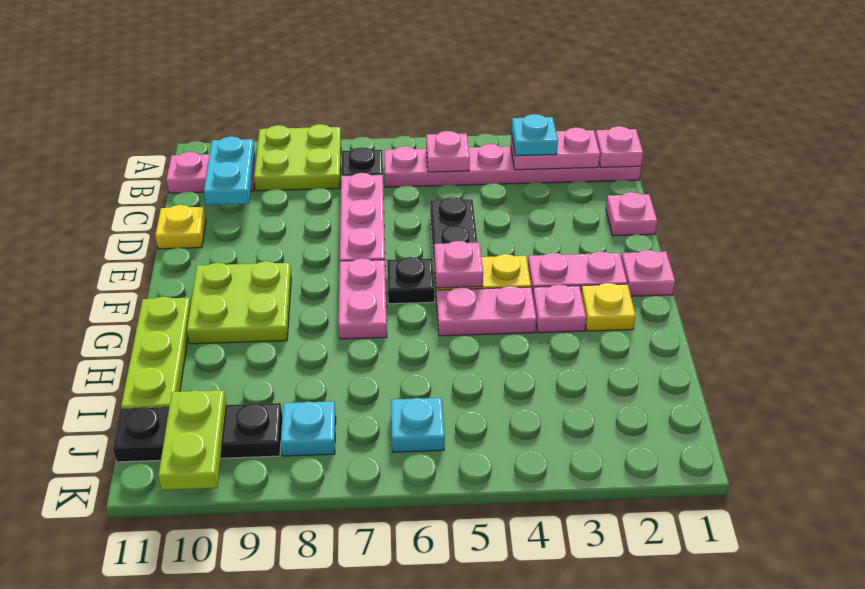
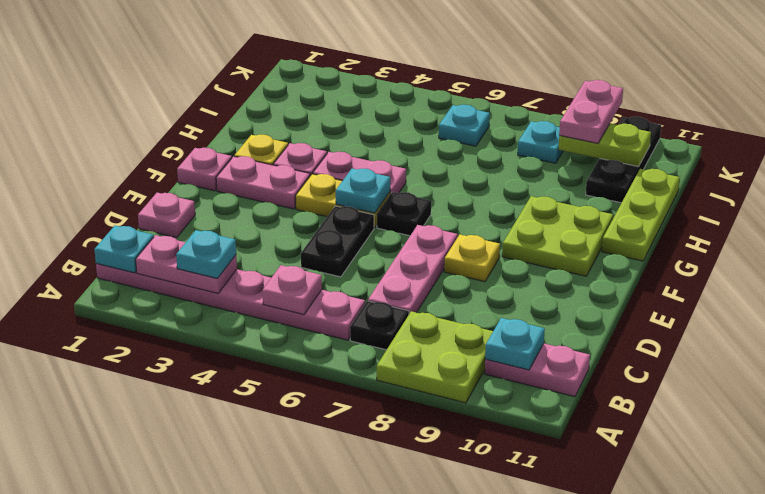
pink plate B1 level 2 -> cyan plate B1 level 2
cyan plate B10:C10 level 2 -> cyan plate B10 level 2
yellow plate D11 level 1 -> yellow plate E8 level 1
pink plate F5 level 2 -> cyan plate F5 level 2
pink plate F7:G7 level 1 -> pink plate J9:K9 level 3
black plate J9:J11 level 1 -> black plate I10:K10 level 1
lime plate J10:K10 level 2 -> lime plate J9:J10 level 2

